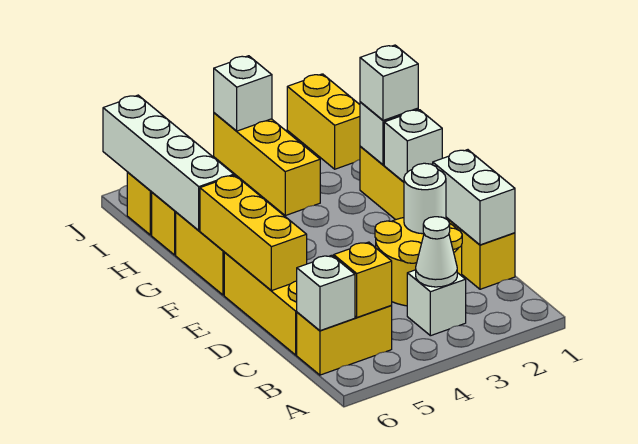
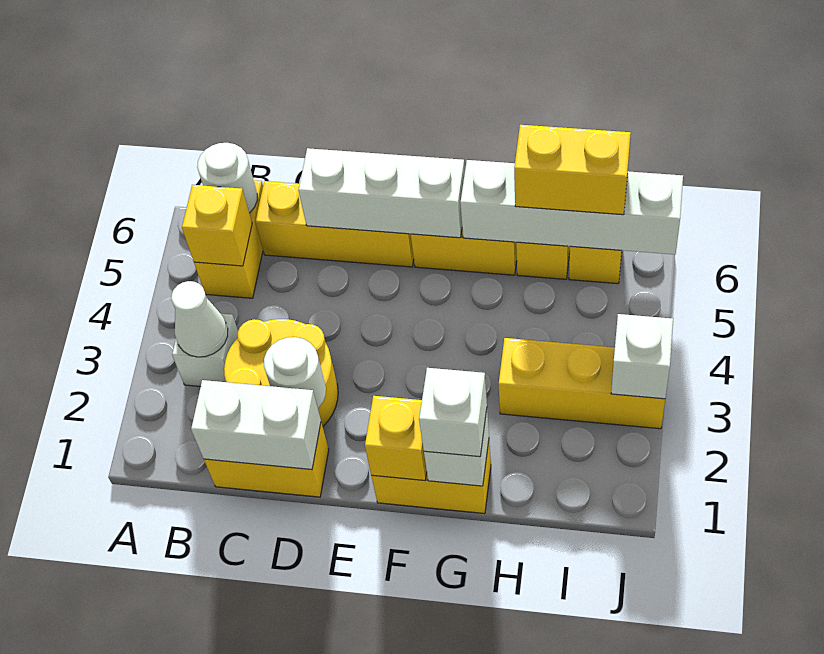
white brick B6 level 2 -> white round brick B6 level 2
yellow brick D6:F6 level 2 -> white brick D6:F6 level 2
white brick F1 level 2 -> yellow brick F1 level 2
yellow brick I1:J1 level 1 -> yellow brick H6:I6 level 3

